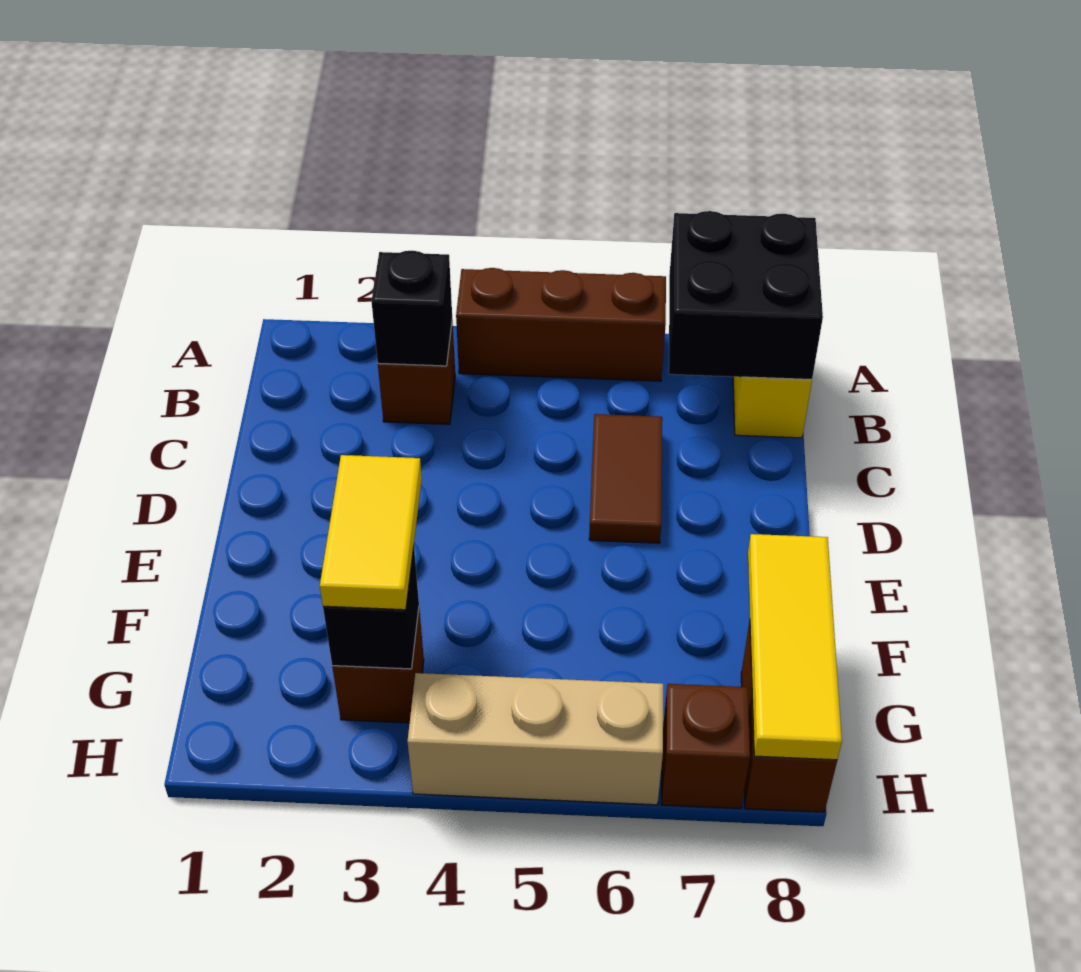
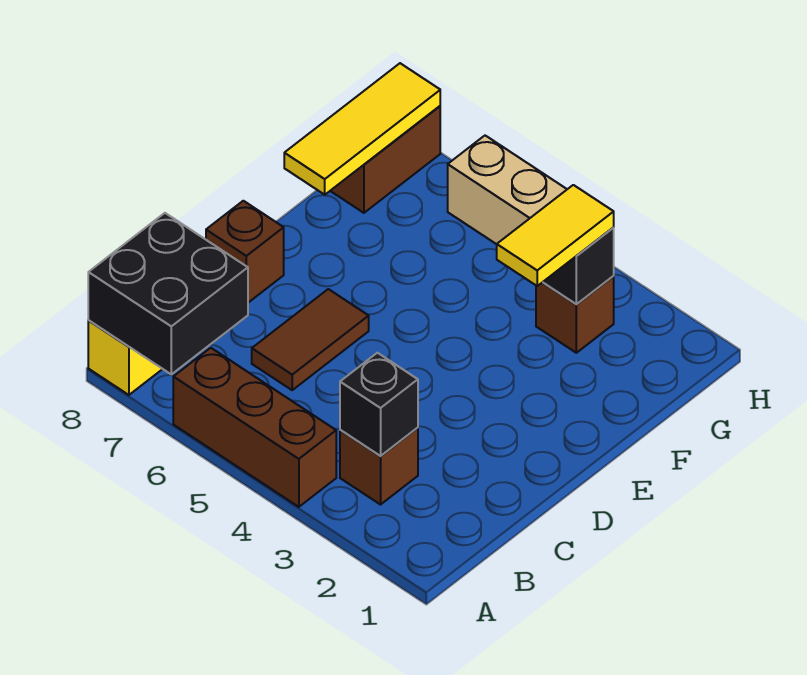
brown brick H7 level 1 -> brown brick D8 level 1

